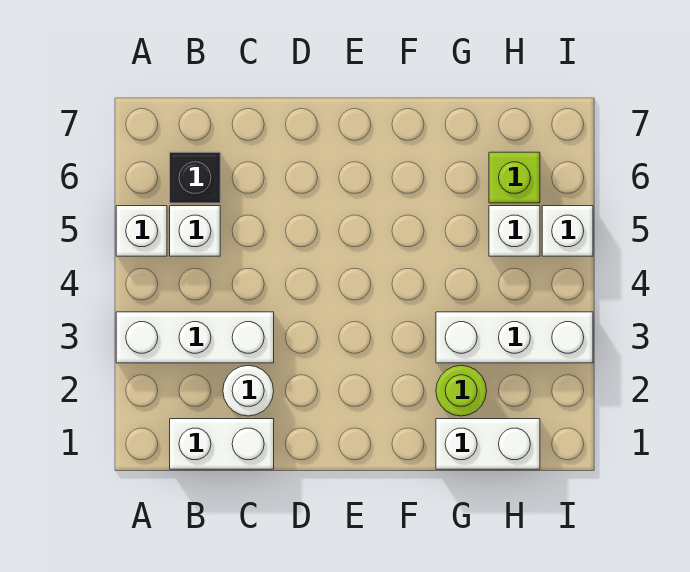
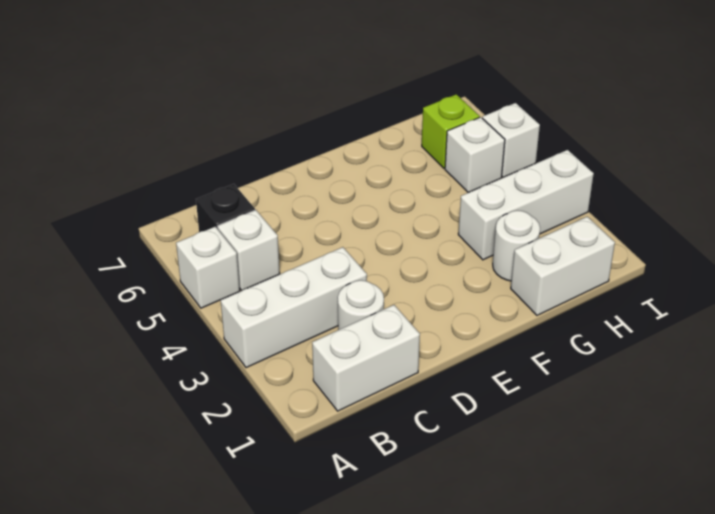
lime round brick G2 level 1 -> white round brick G2 level 1

